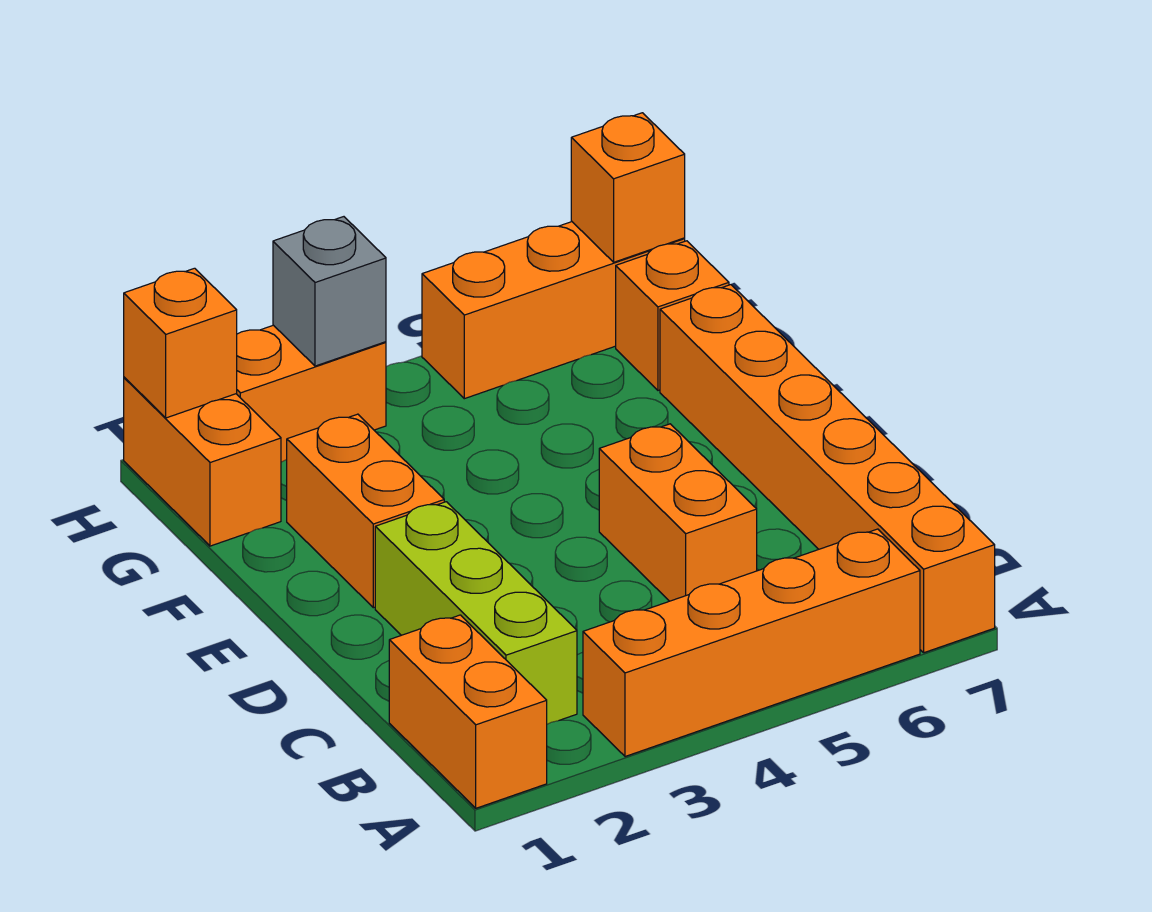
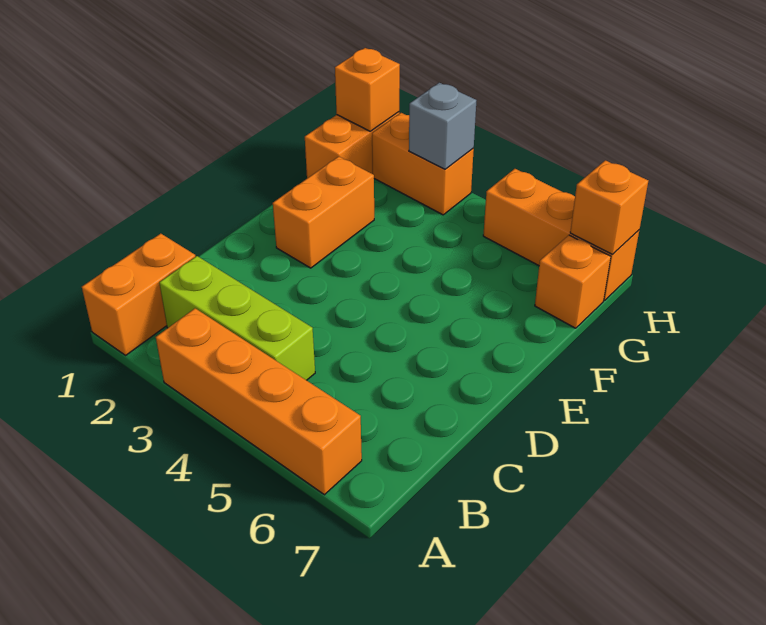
orange brick A7:F7 level 1 -> none
lime brick B2:D2 level 1 -> lime brick B2:B4 level 1
orange brick C5:D5 level 1 -> none

